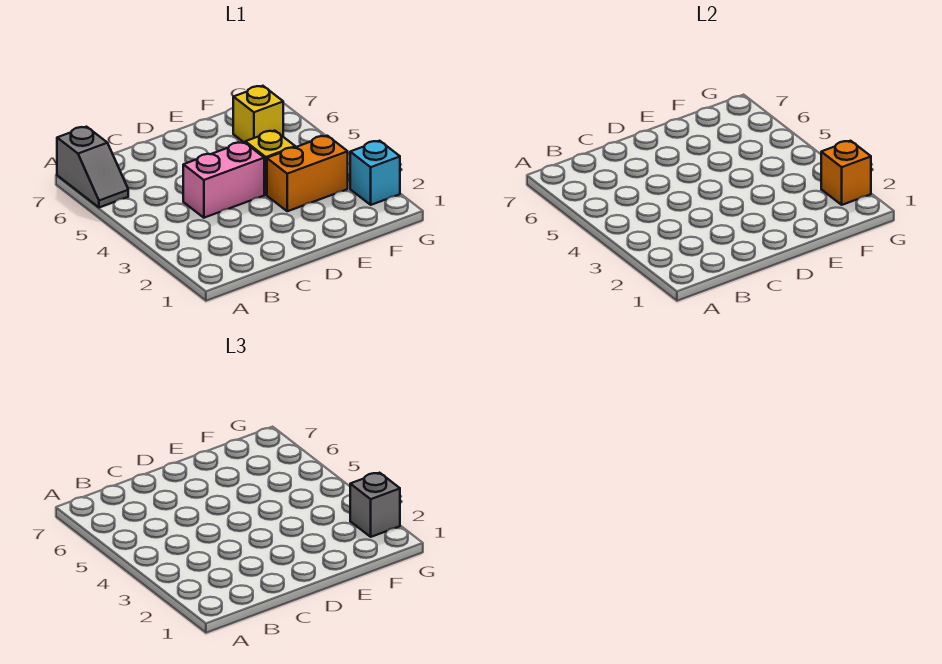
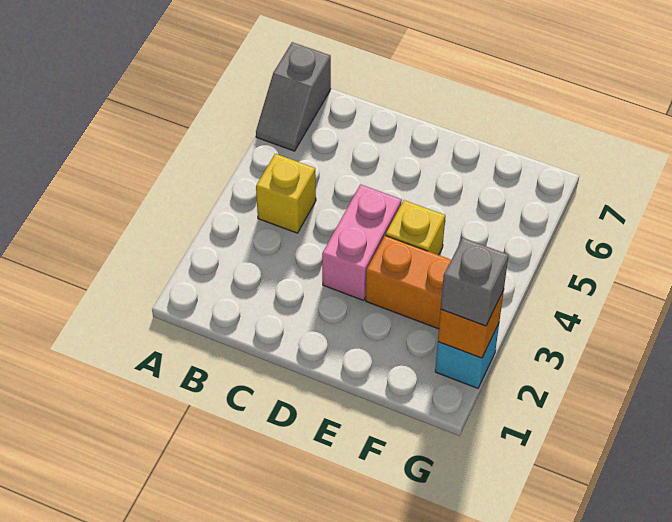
pink brick C4:D4 level 1 -> pink brick D3:D4 level 1
yellow brick F6 level 1 -> yellow brick B4 level 1

